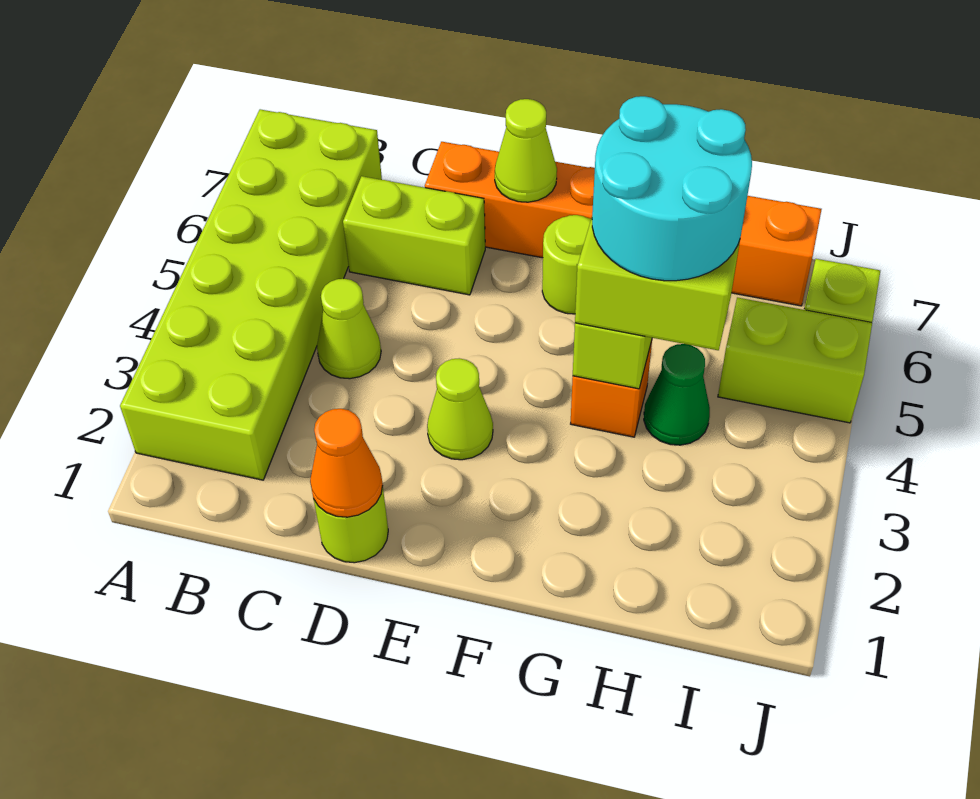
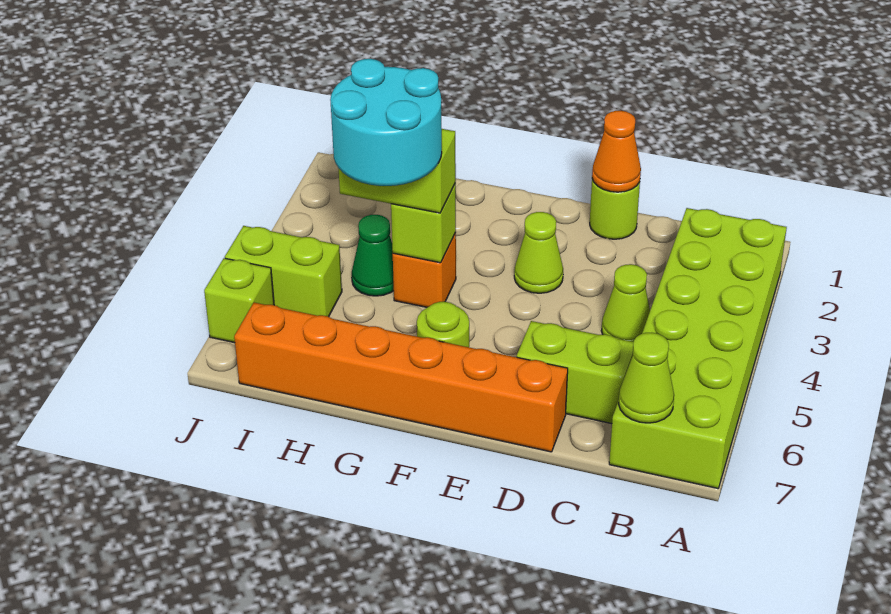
lime cone E7 level 2 -> lime cone B7 level 2

